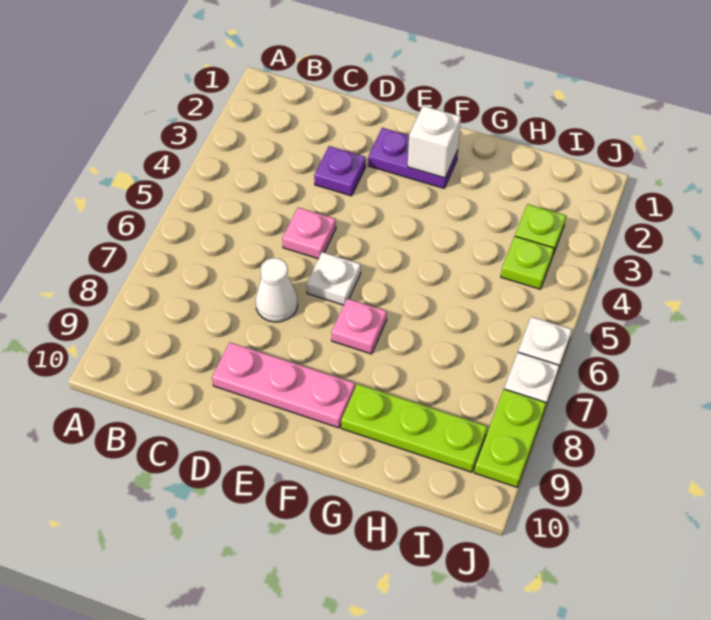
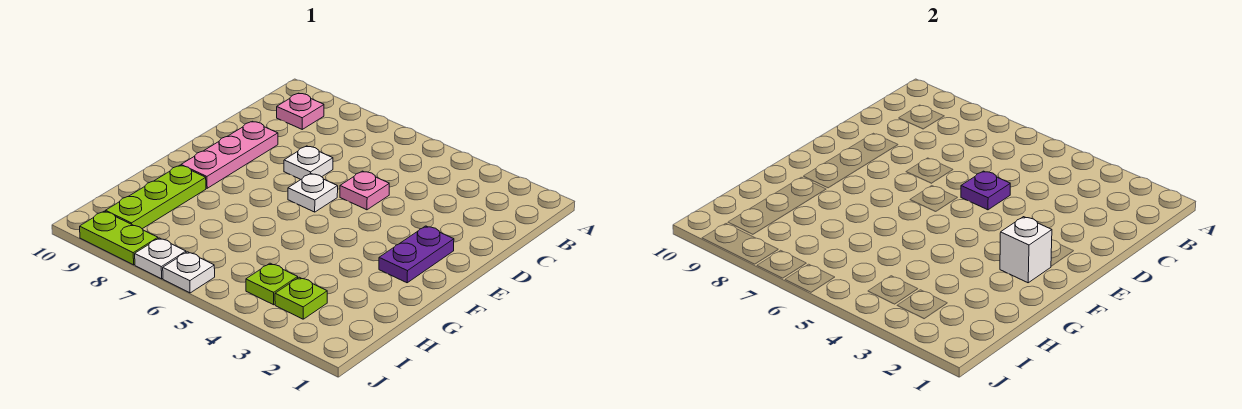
purple plate D3 level 1 -> purple plate D5 level 2
white cone D7 level 1 -> white plate D7 level 1
pink plate F7 level 1 -> pink plate B9 level 1

